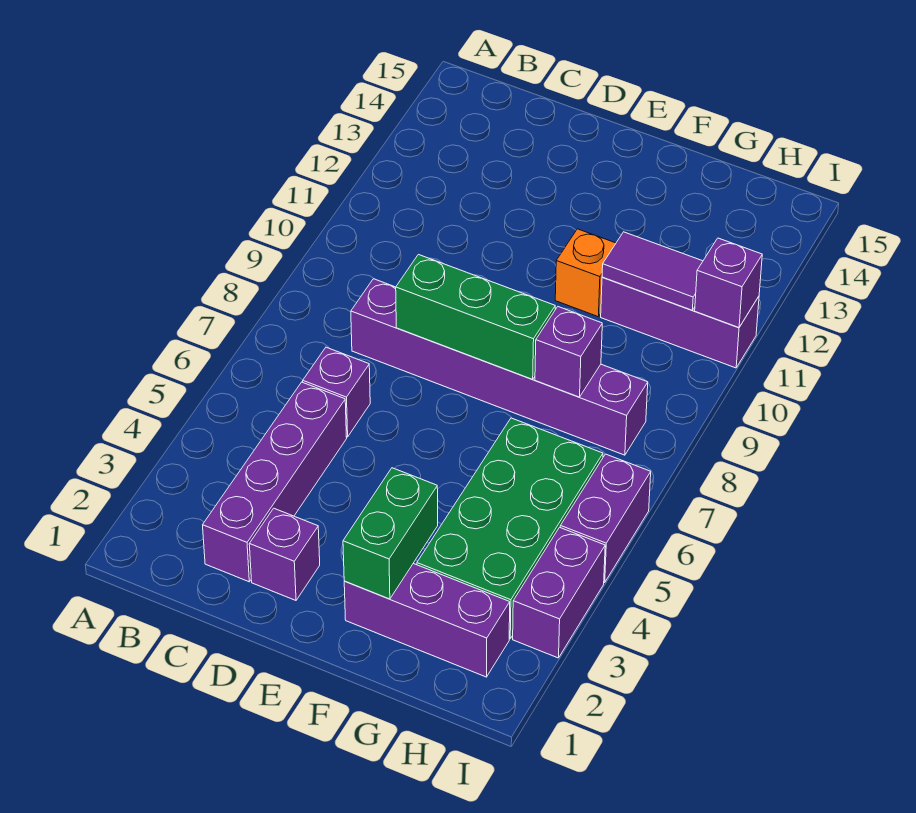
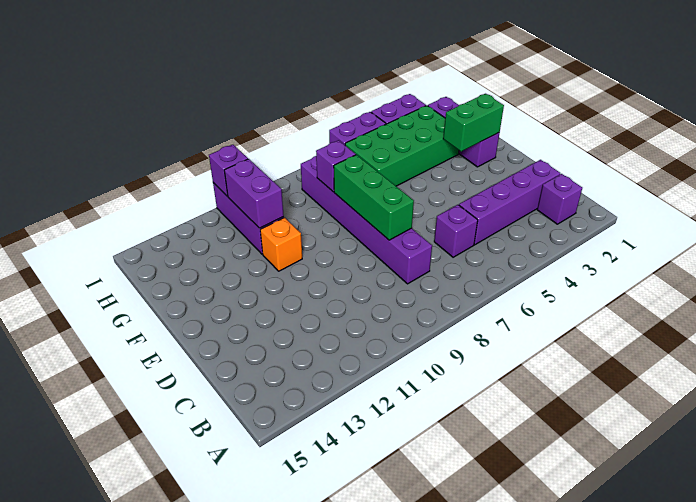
purple brick D2 level 1 -> purple brick B2 level 1
purple tile G11:H11 level 2 -> purple brick G11:H11 level 2

